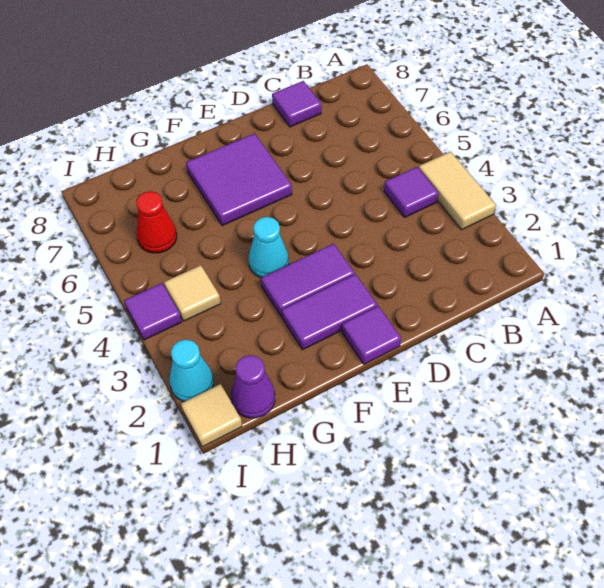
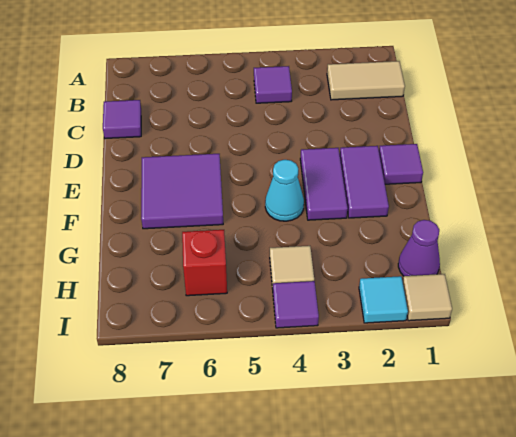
tan tile A3:A4 level 1 -> tan tile B1:B2 level 1
red cone H6 level 1 -> red brick H6 level 1
cyan cone I2 level 1 -> cyan tile I2 level 1

